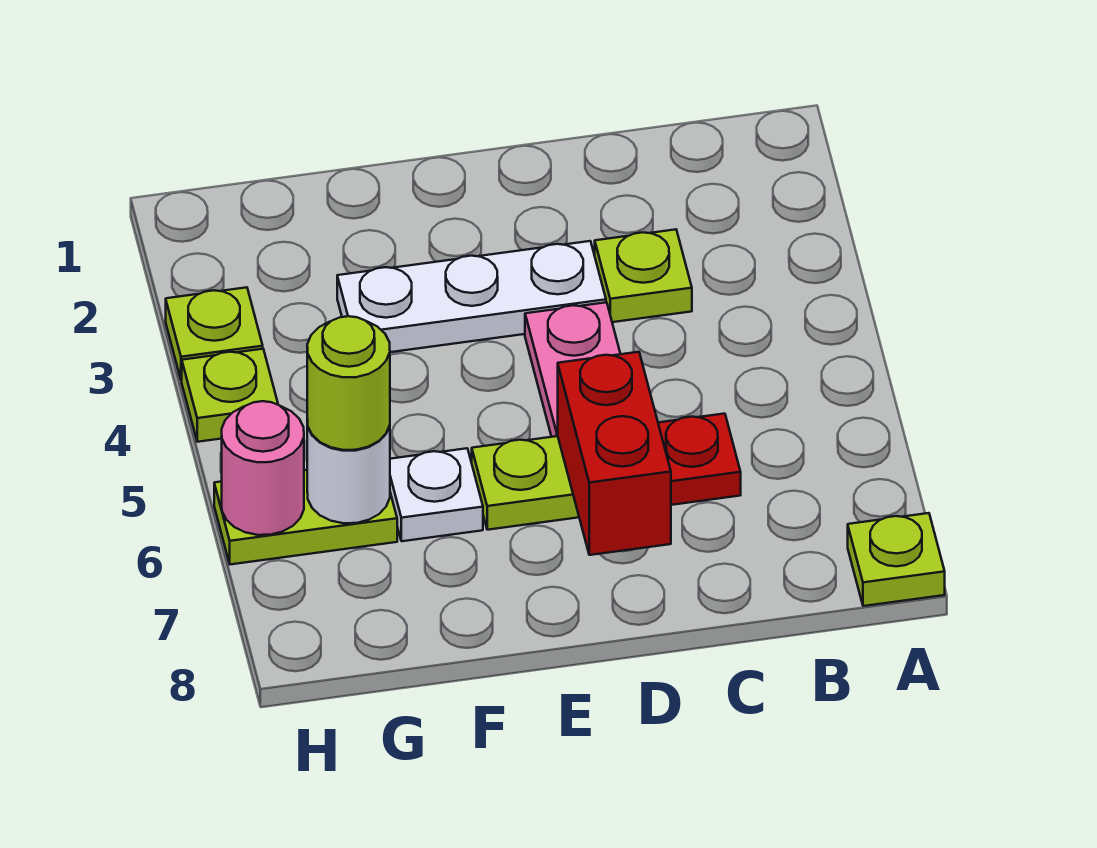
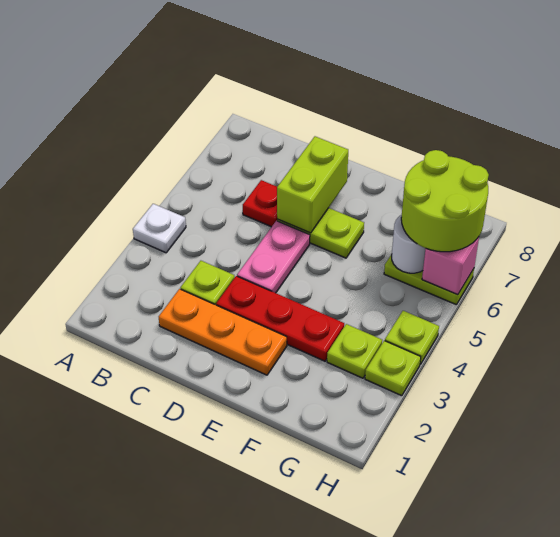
lime plate A8 level 1 -> lime plate G3 level 1
none -> orange plate C2:E2 level 1
white plate D3:F3 level 1 -> red plate D3:F3 level 1
red brick D6:D7 level 2 -> lime brick D6:D7 level 2
white plate F6 level 1 -> white plate A4 level 1
lime round brick G6 level 3 -> lime round brick G6:H7 level 3
pink round brick H6 level 2 -> pink brick H6 level 2

